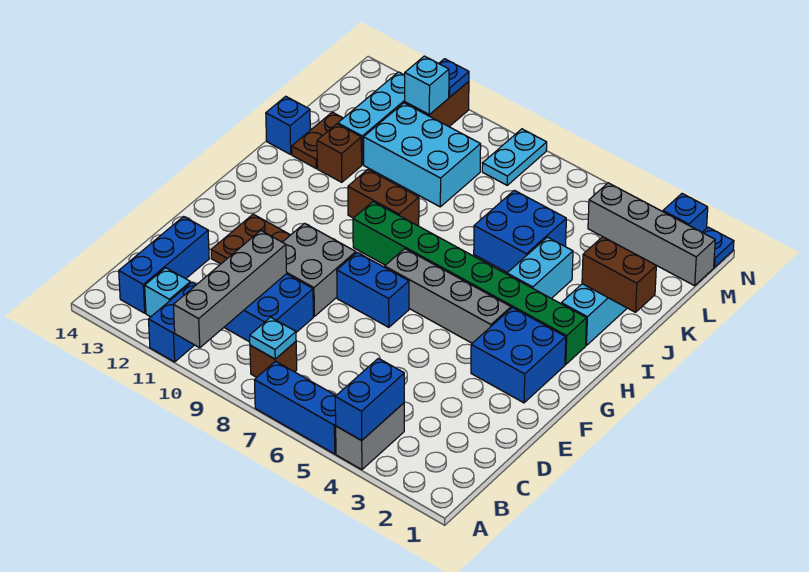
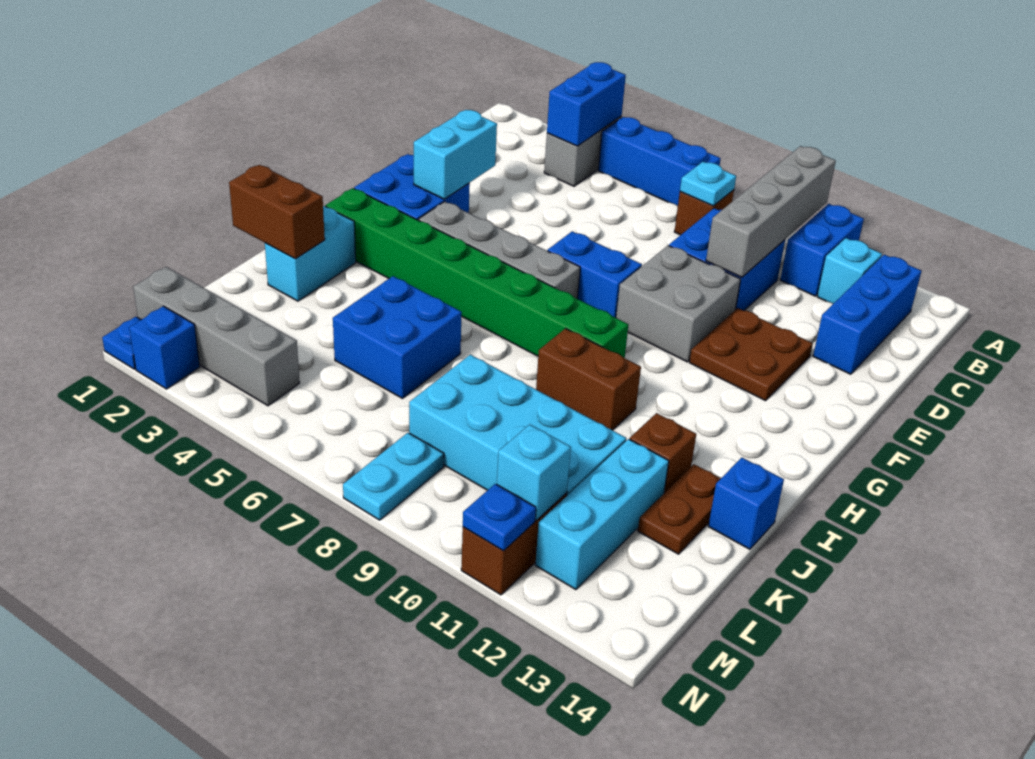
cyan brick I4:J4 level 1 -> cyan brick E3:F3 level 2
cyan brick K9:L11 level 1 -> cyan brick K8:L11 level 1

